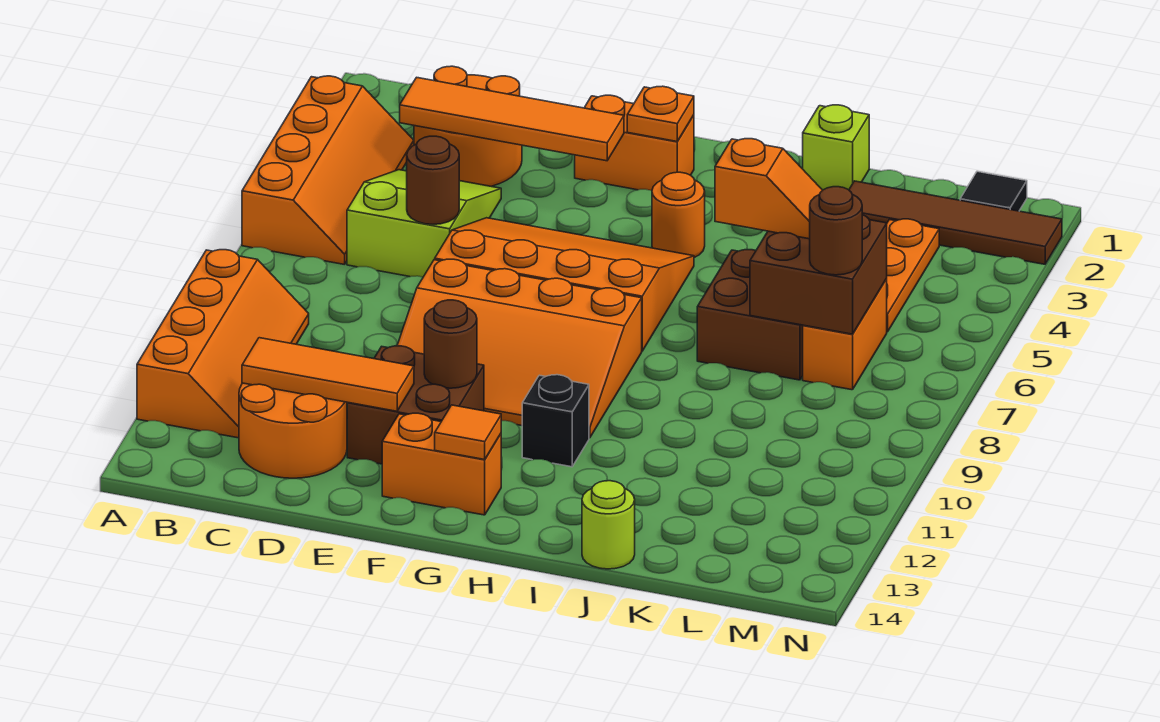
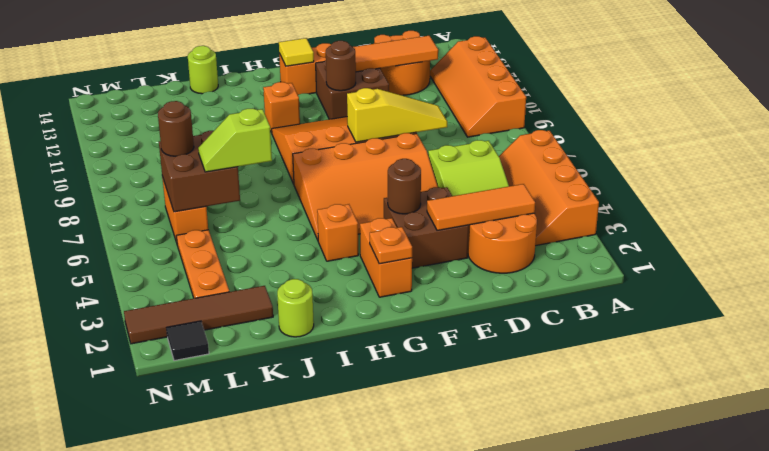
orange tile C3:F3 level 2 -> orange tile C3:E3 level 2
brown round brick D6 level 2 -> brown round brick F4 level 2
none -> yellow slope D8:F8 level 2 top F
orange brick F2:G2 level 1 -> orange brick G2:G3 level 1
orange tile G13 level 2 -> yellow tile G13 level 2
orange round brick H4 level 1 -> orange brick H4 level 1
black brick H11 level 1 -> orange brick H11 level 1
lime brick J1 level 1 -> lime round brick J1 level 1
brown brick J6:K7 level 1 -> brown brick E3:F4 level 1
orange slope J6:K6 level 3 top J -> lime slope J6:K6 level 3 top J

